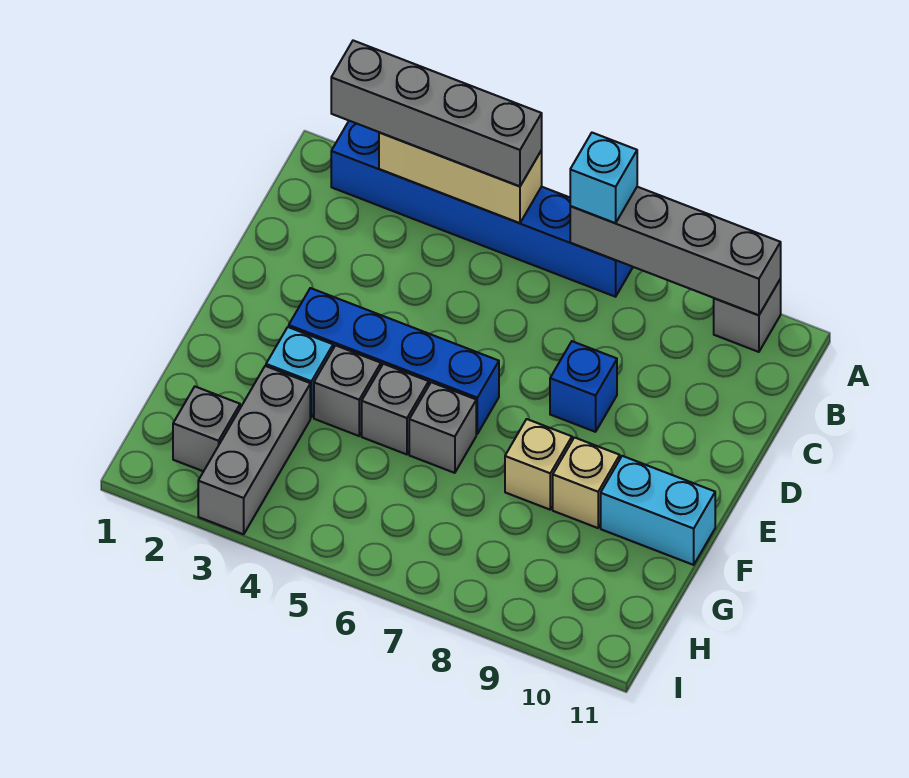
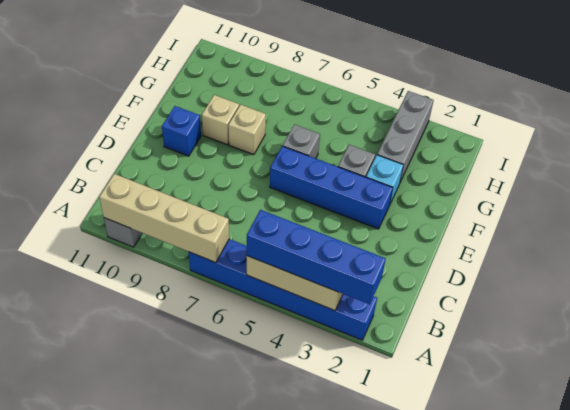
grey brick A2:A5 level 3 -> blue brick A2:A5 level 3
grey brick A7:A10 level 2 -> tan brick A7:A10 level 2
cyan brick A7 level 3 -> none
blue brick D8 level 1 -> blue brick E10 level 1
grey brick F5 level 1 -> none
cyan brick F10:F11 level 1 -> none
grey brick H2 level 1 -> none

